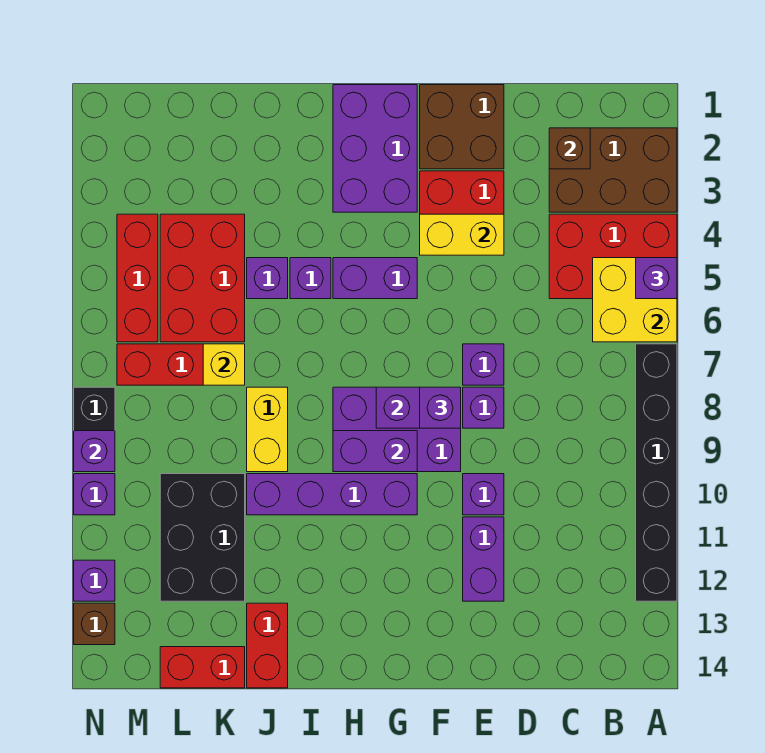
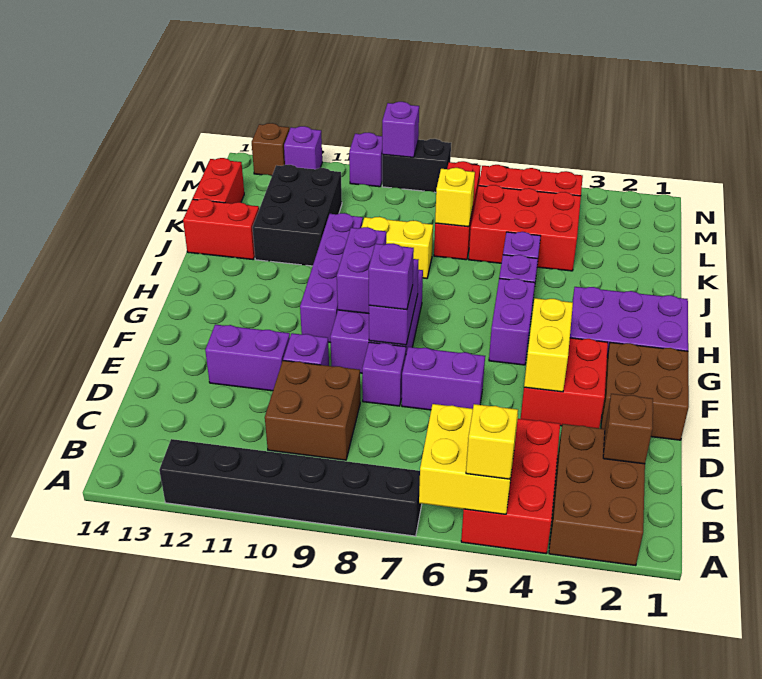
purple brick A5 level 3 -> yellow brick A5 level 3
none -> brown brick C9:D10 level 1
purple brick E7 level 1 -> purple brick E6:E7 level 1
black brick K10:L12 level 1 -> black brick J11:L12 level 1

